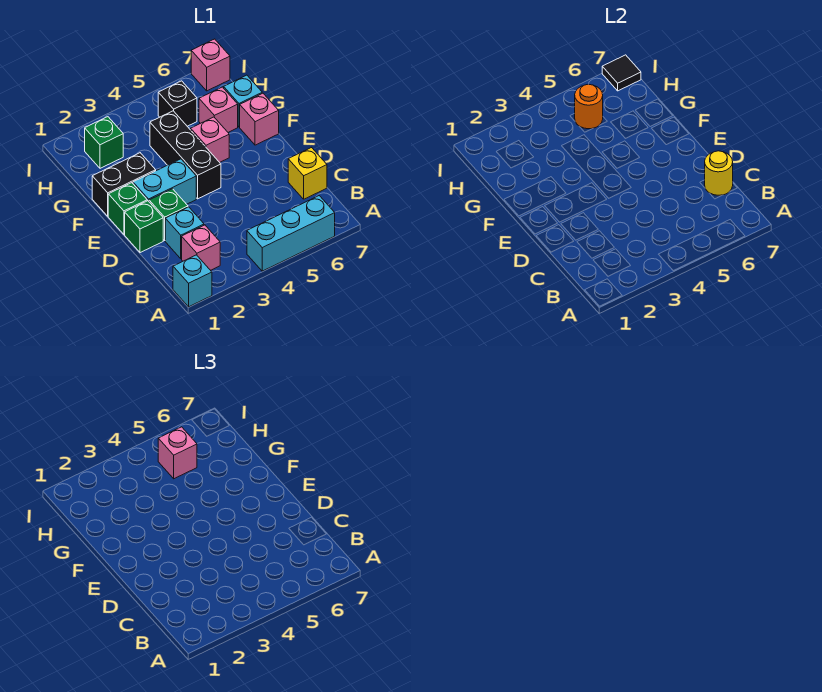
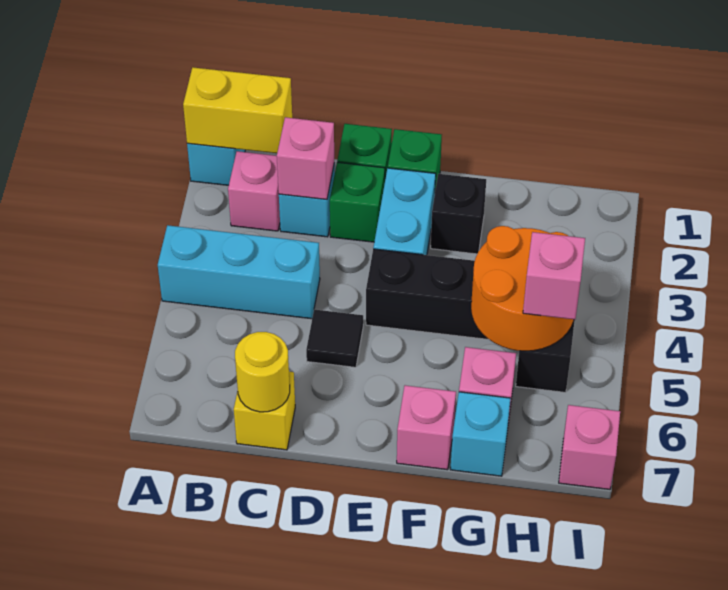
none -> yellow brick A1:B1 level 2
cyan brick A4:A6 level 1 -> cyan brick A4:C4 level 1
black brick F1:F2 level 1 -> black brick F2 level 1
pink brick F5 level 1 -> pink brick C2 level 2
green brick H2 level 1 -> none
orange round brick H5 level 2 -> orange round brick G4:H5 level 2
black tile I7 level 2 -> black tile D5 level 1

